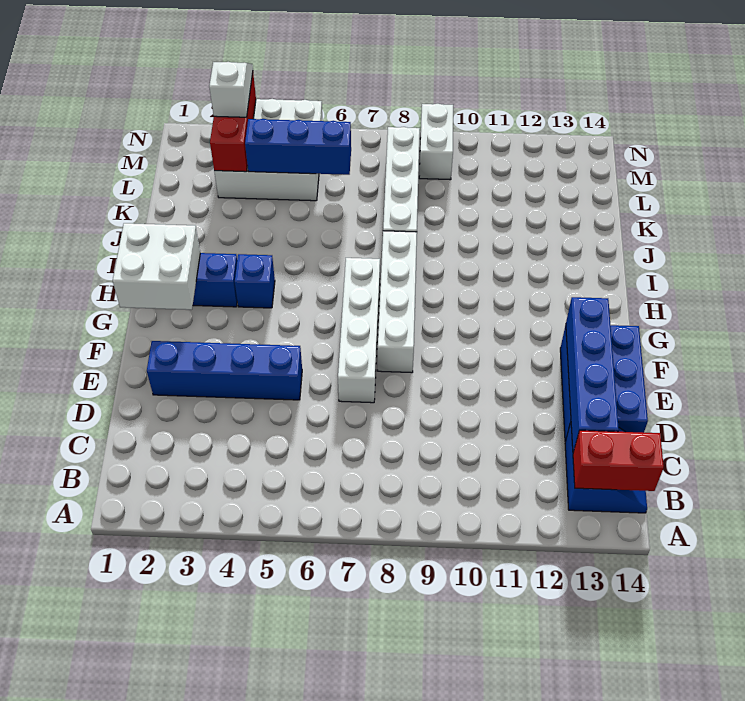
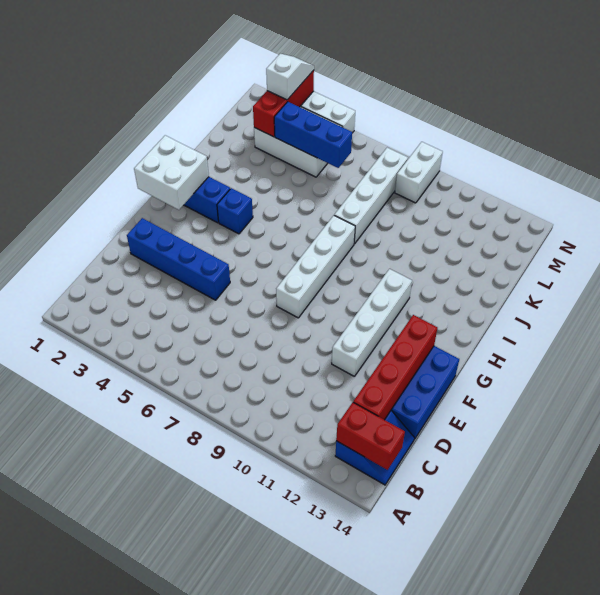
blue brick C13:F13 level 2 -> red brick C13:F13 level 2
white brick E7:H7 level 1 -> white brick E11:H11 level 1

